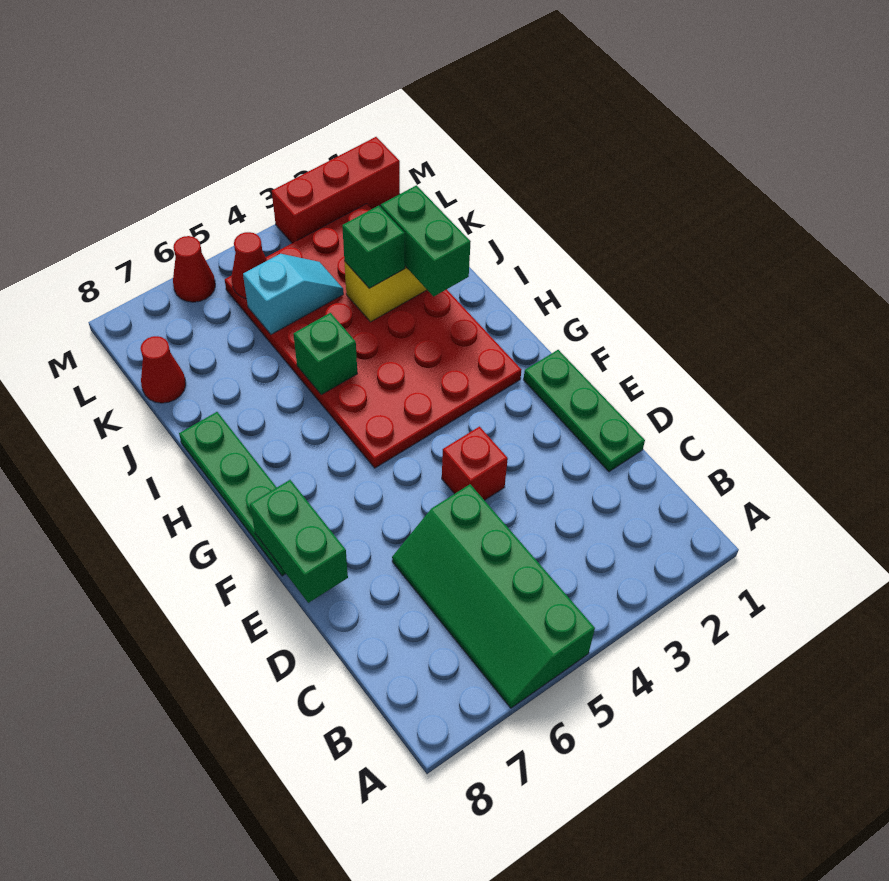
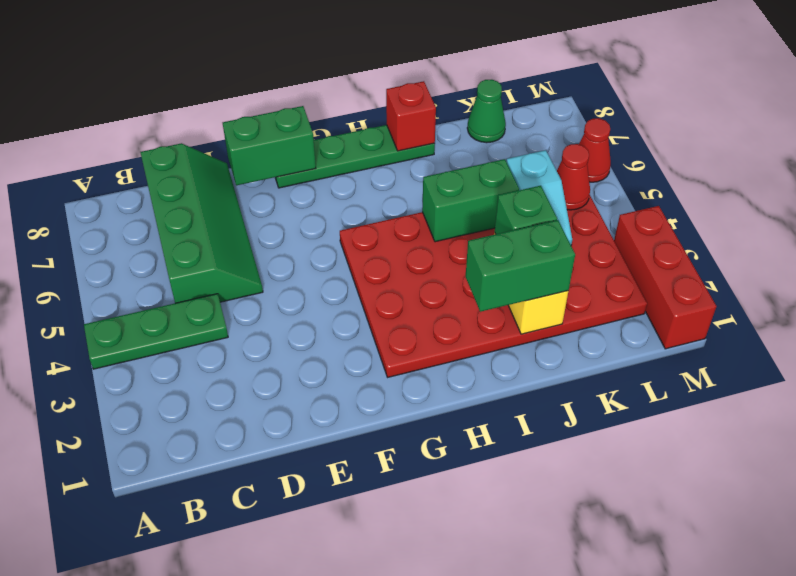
green slope A5:D6 level 1 top 5 -> green slope C5:D8 level 1 top C
green plate D1:F1 level 1 -> green plate A4:C4 level 1
red brick E4 level 1 -> red brick I8 level 2
green brick I5 level 2 -> green brick I5:J5 level 2
red cone K8 level 1 -> green cone K8 level 1

